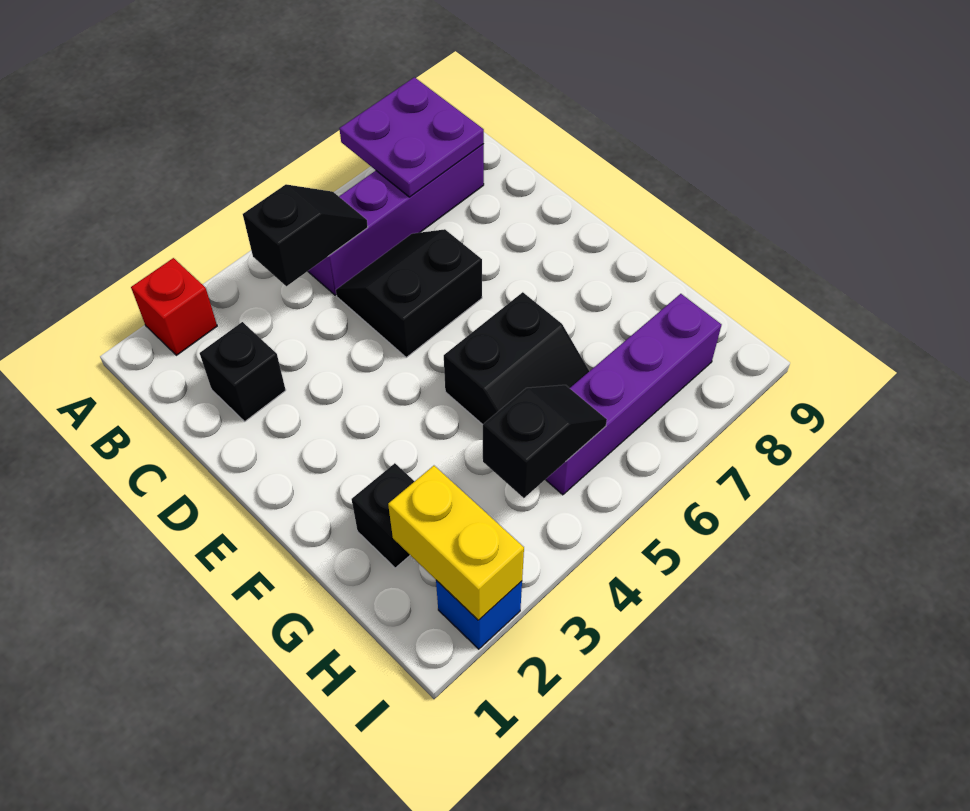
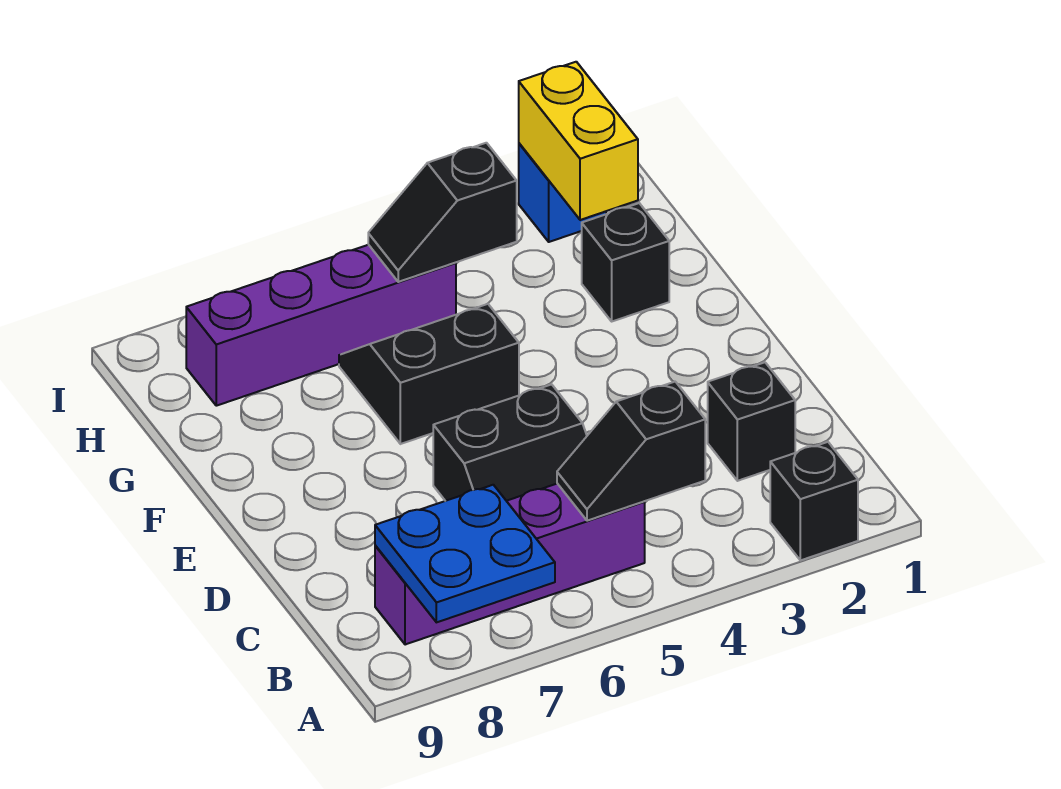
red brick A2 level 1 -> black brick A2 level 1
purple plate A7:B8 level 2 -> blue plate A7:B8 level 2

